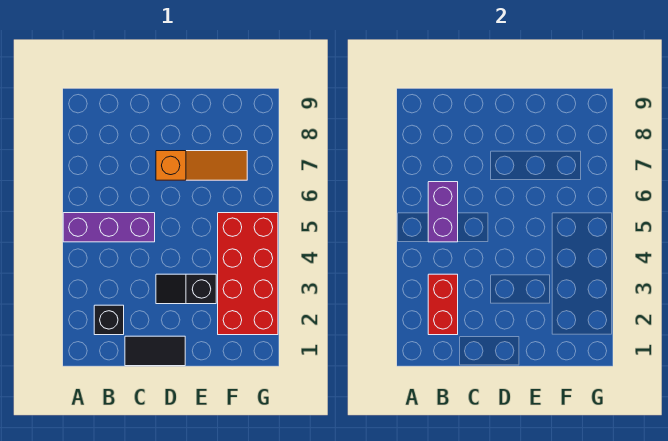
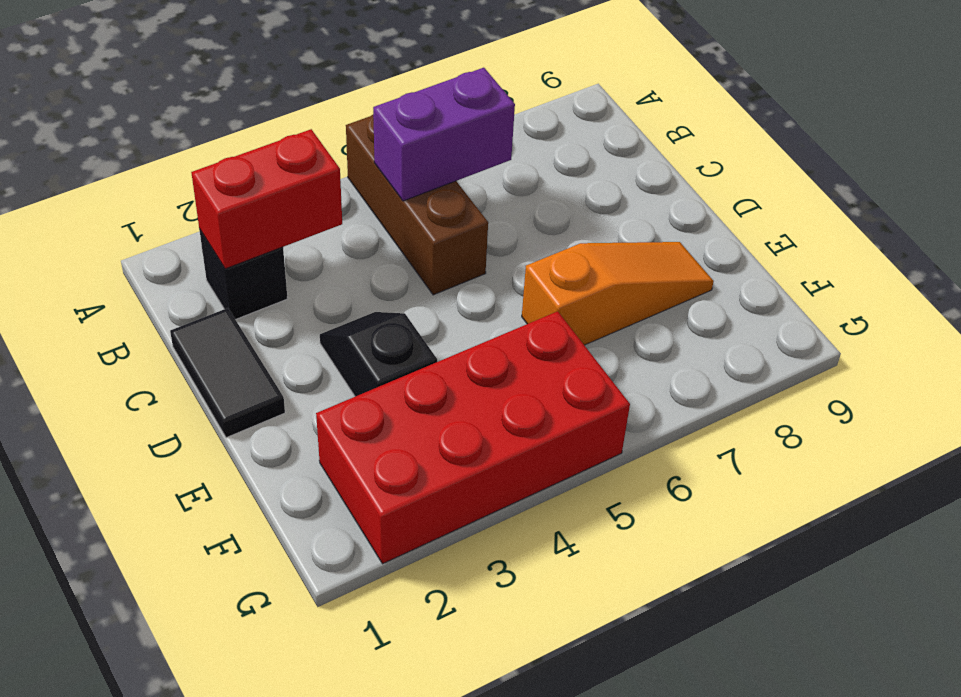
purple brick A5:C5 level 1 -> brown brick A5:C5 level 1
orange slope D7:F7 level 1 top D -> orange slope E6:E8 level 1 top 6

